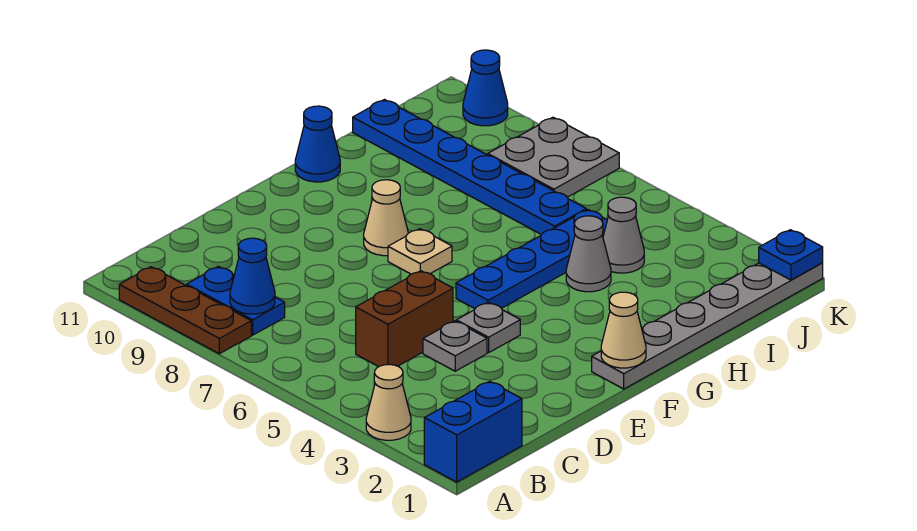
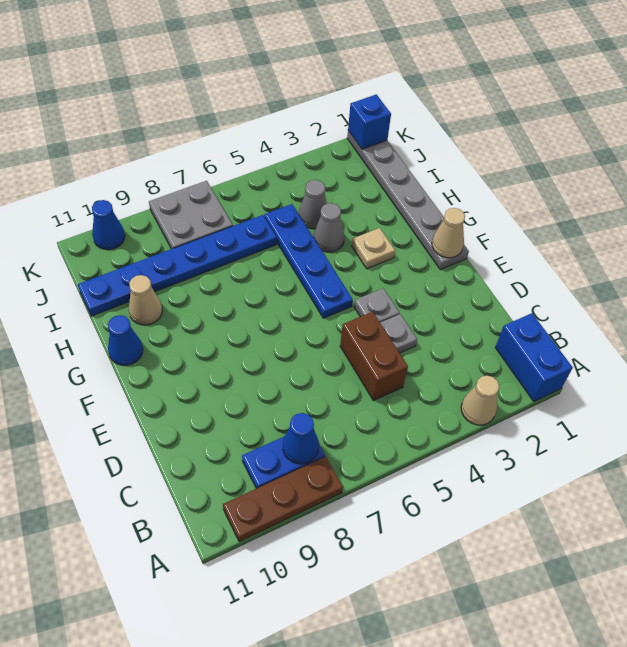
tan plate F7 level 1 -> tan plate G3 level 1
tan cone F8 level 1 -> tan cone H10 level 1
blue plate K1 level 2 -> blue brick K1 level 2

